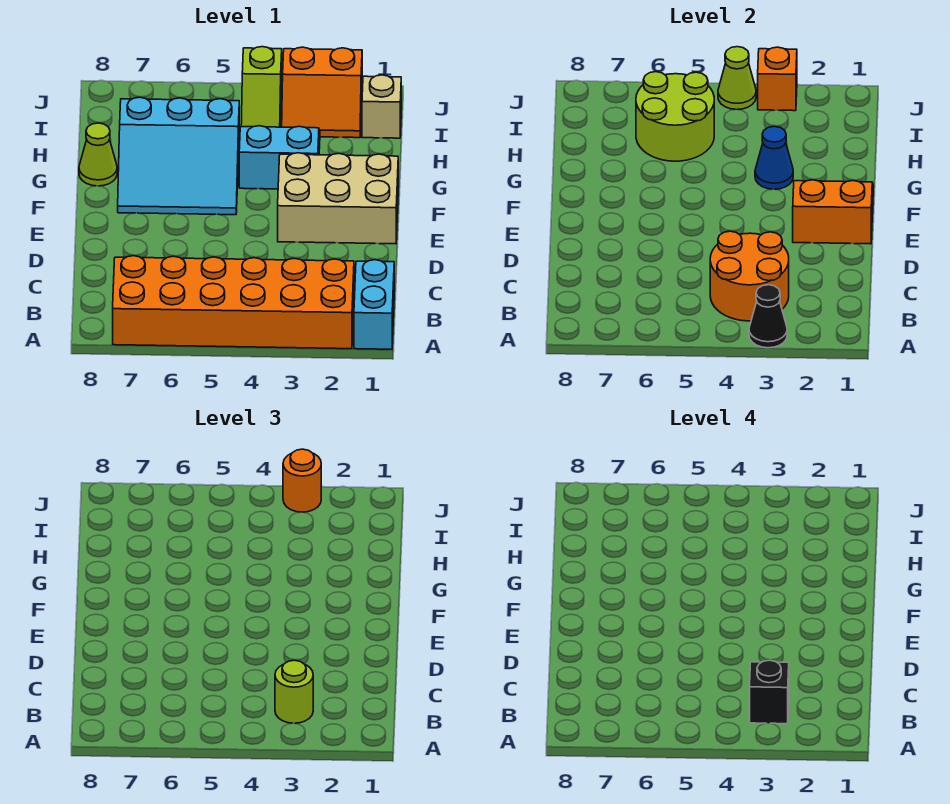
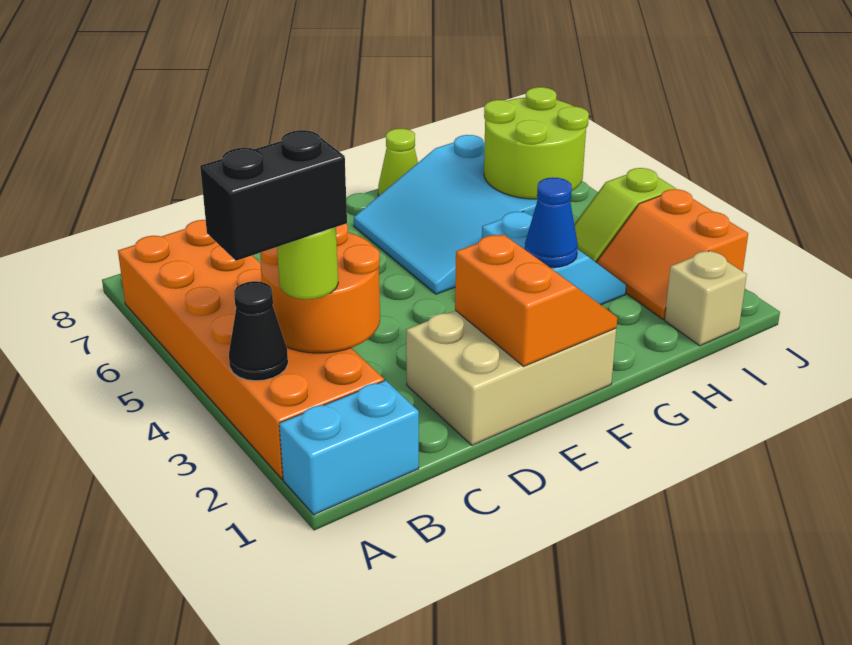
black brick B3 level 4 -> black brick A3:B3 level 4
tan brick E1:F3 level 1 -> tan brick D1:F2 level 1
orange brick J3 level 2 -> none
orange round brick J3 level 3 -> none
lime cone J4 level 2 -> none

